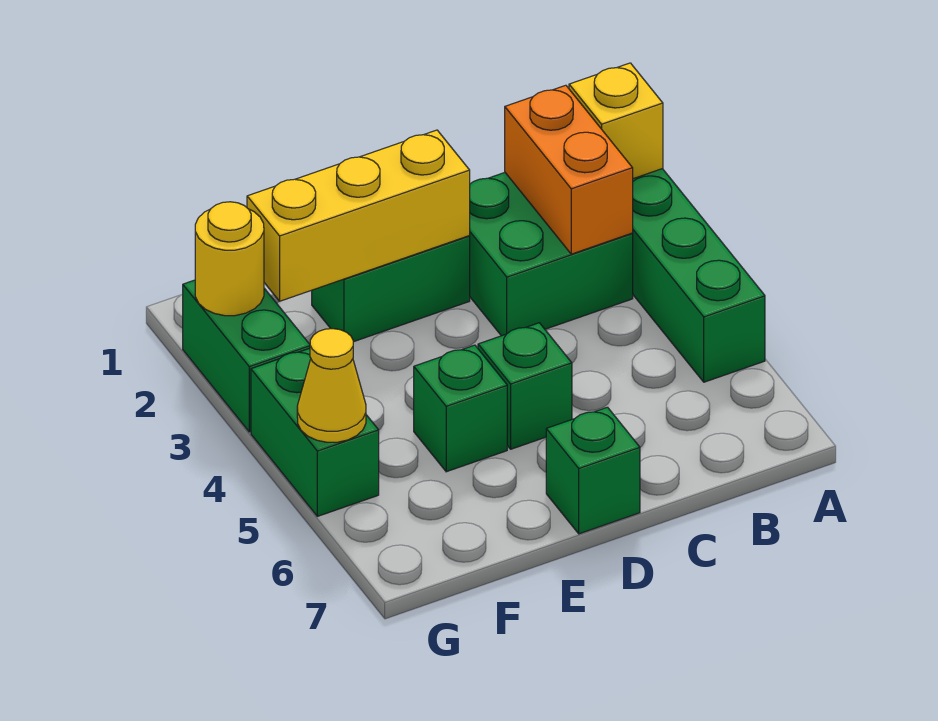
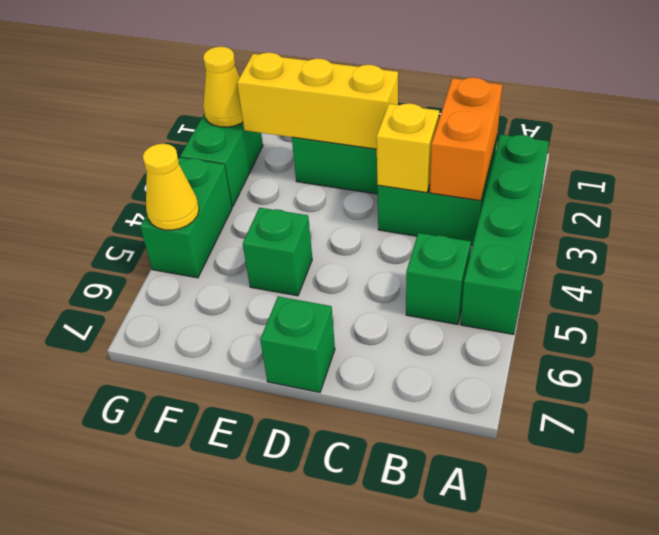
yellow brick A2 level 2 -> yellow brick C3 level 2
green brick D5 level 1 -> green brick B5 level 1
yellow round brick G2 level 2 -> yellow cone G2 level 2

